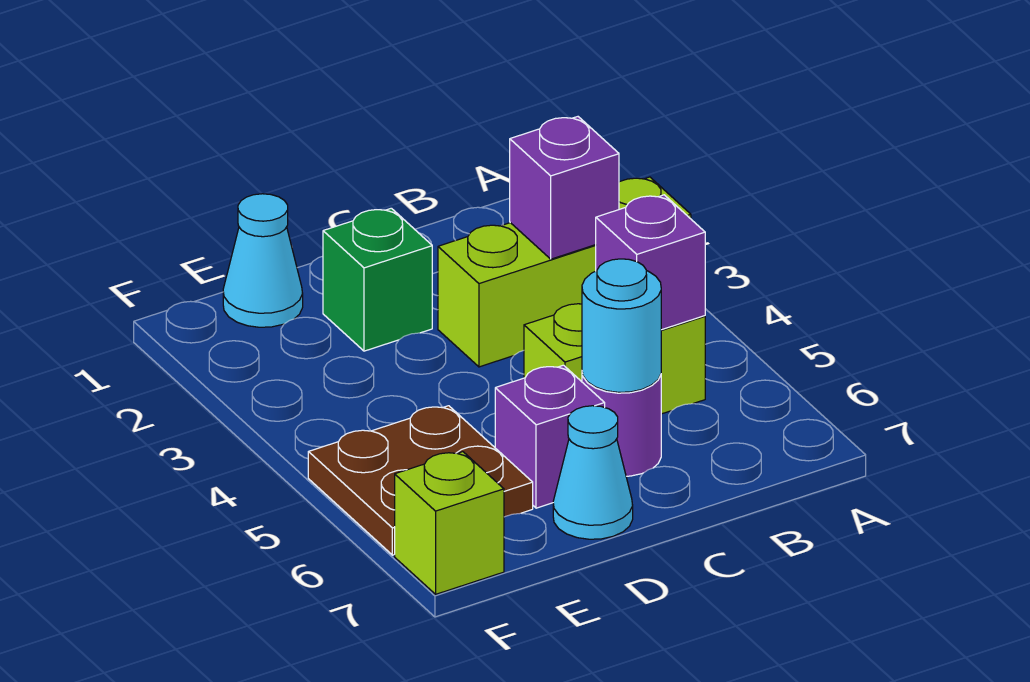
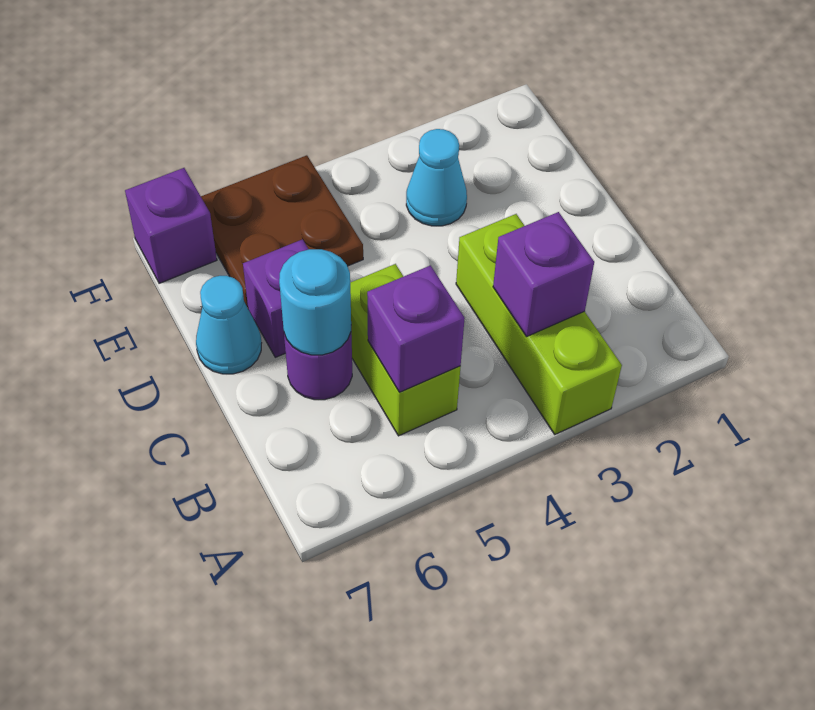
green brick D2 level 1 -> none
cyan cone E1 level 1 -> cyan cone E3 level 1
lime brick F7 level 1 -> purple brick F7 level 1

